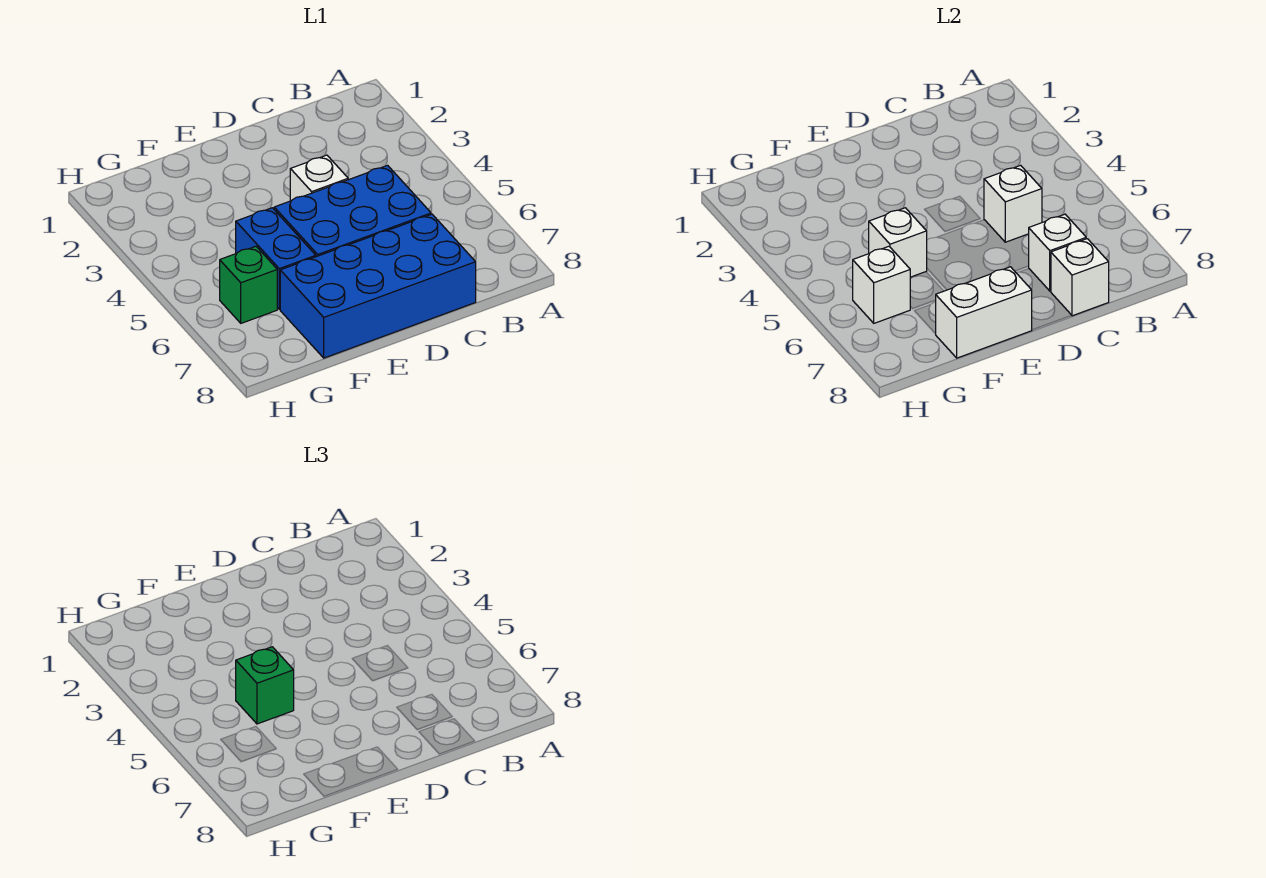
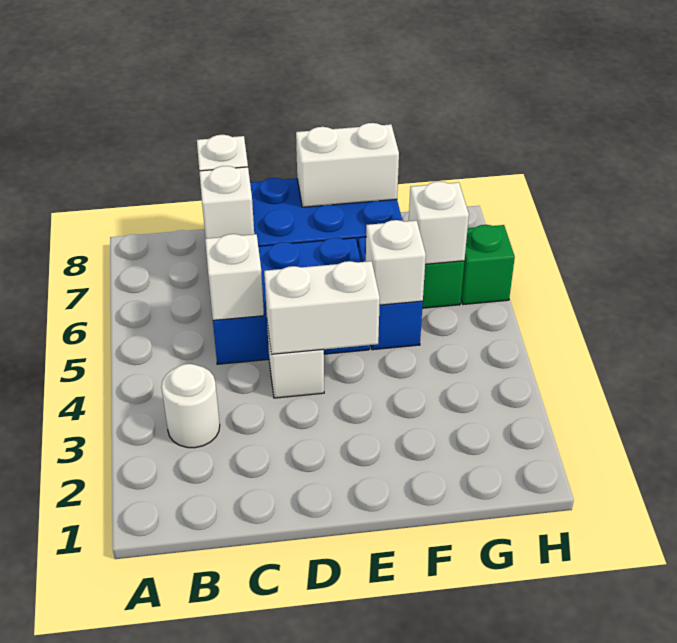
none -> white round brick B3 level 1
none -> white brick D4:E4 level 2
green brick F5 level 3 -> green brick H6 level 1

